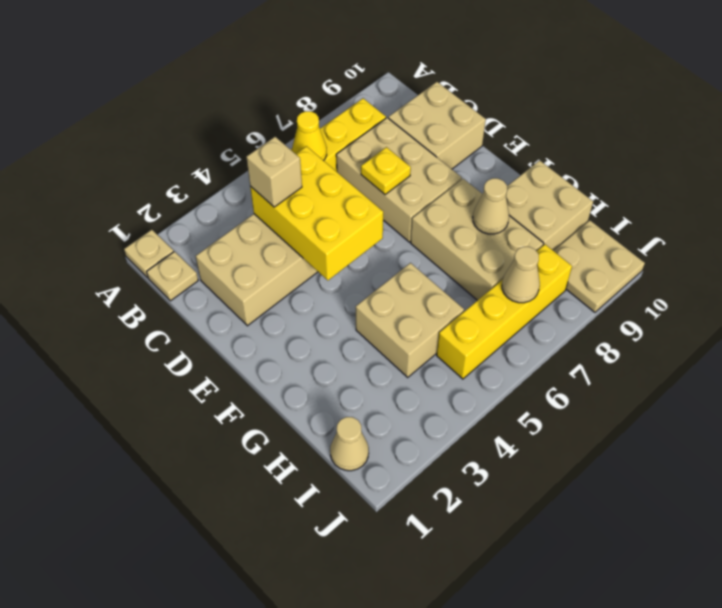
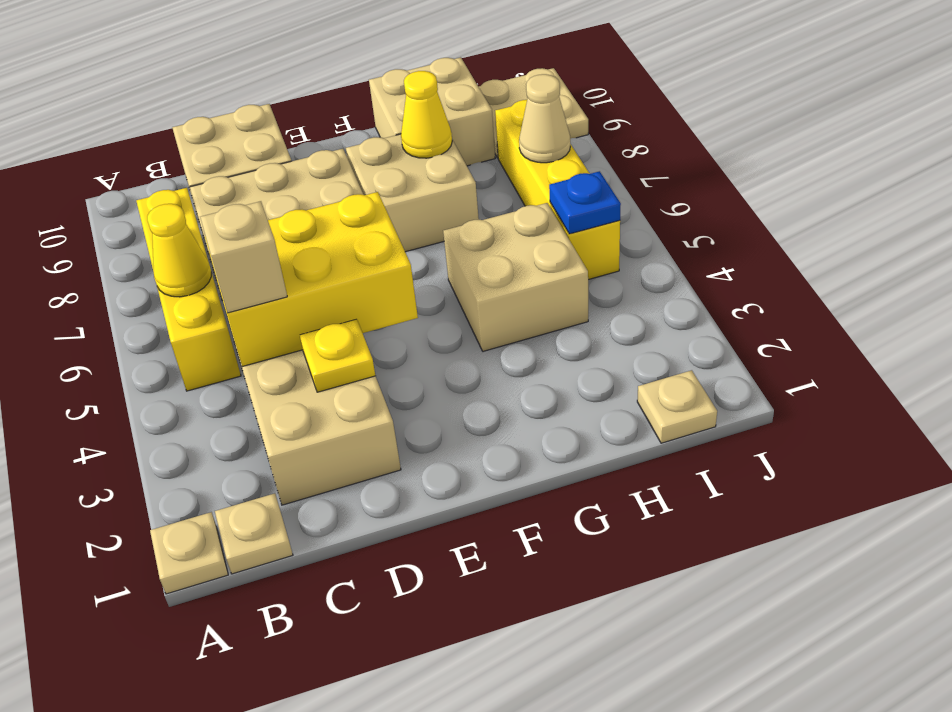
yellow plate D7 level 2 -> yellow plate D3 level 2
tan brick F7:H8 level 1 -> tan brick F7:G8 level 1
tan cone G8 level 2 -> yellow cone G8 level 2
tan cone I1 level 1 -> tan plate I1 level 1
none -> blue plate I5 level 2

